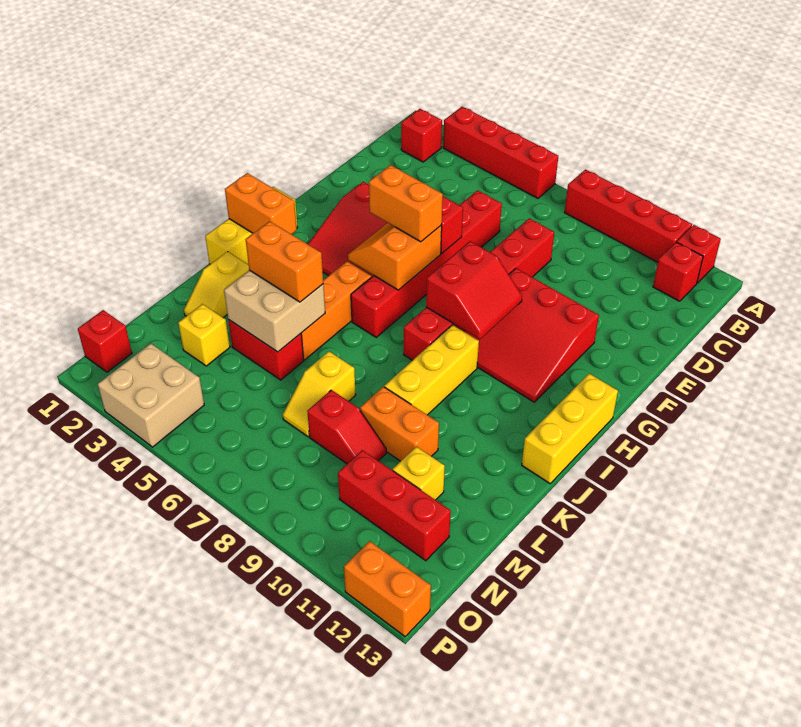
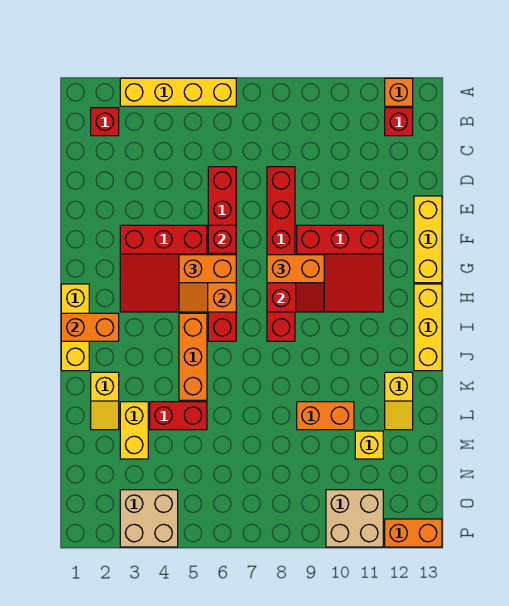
red brick A3:A6 level 1 -> yellow brick A3:A6 level 1
red brick A8:A11 level 1 -> none
red brick A12 level 1 -> orange brick A12 level 1
yellow brick I9:K9 level 1 -> yellow brick E13:G13 level 1
tan brick K4:L5 level 2 -> tan brick O10:P11 level 1
orange brick K4:K5 level 3 -> orange brick G8:G9 level 3
yellow slope L7:M7 level 1 top L -> yellow slope K12:L12 level 1 top K
yellow brick M3 level 1 -> yellow brick L3:M3 level 1
red slope M8:M9 level 1 top 8 -> none
red brick N10:N12 level 1 -> none
red brick O1 level 1 -> none

